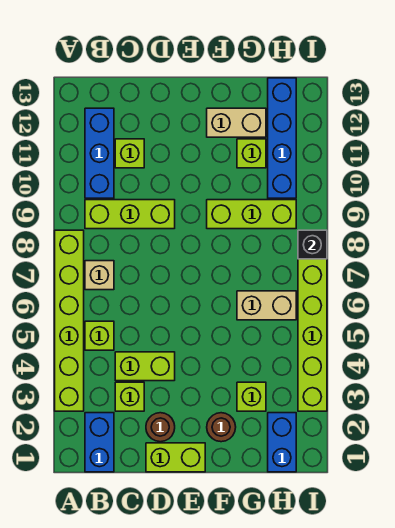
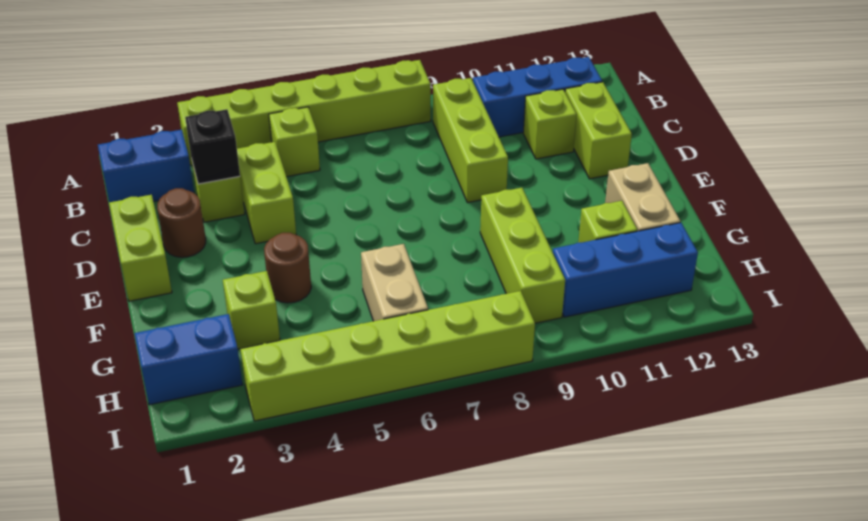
tan brick B7 level 1 -> none
none -> lime brick C12:D12 level 1
brown round brick F2 level 1 -> brown round brick F4 level 1
blue brick H10:H13 level 1 -> blue brick H10:H12 level 1
black brick I8 level 2 -> black brick C3 level 2

